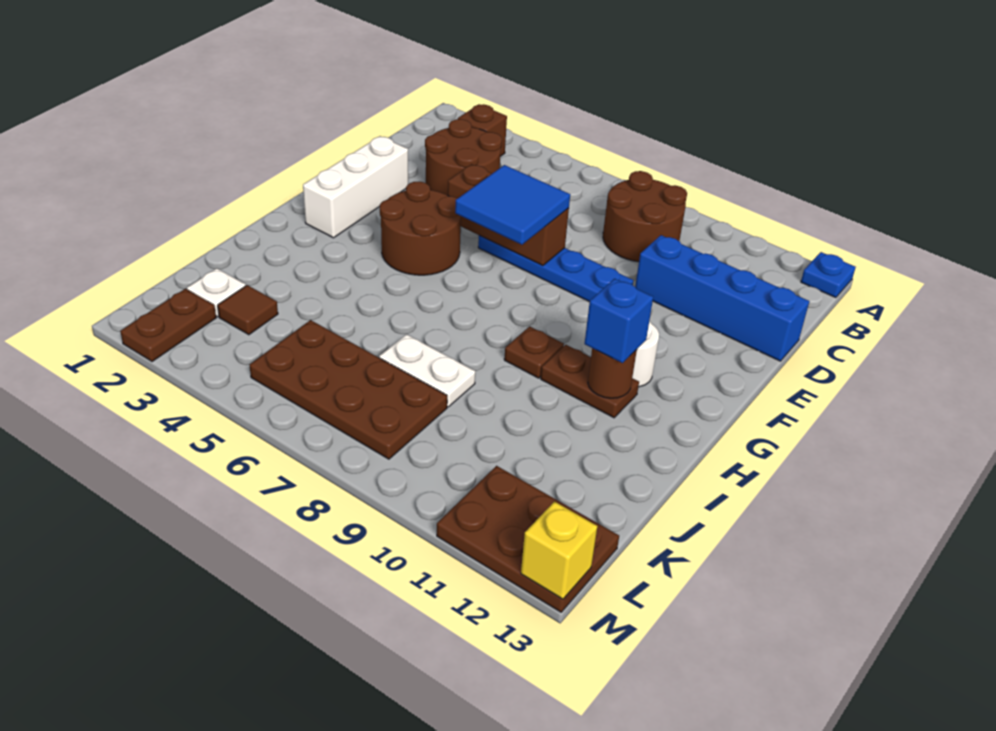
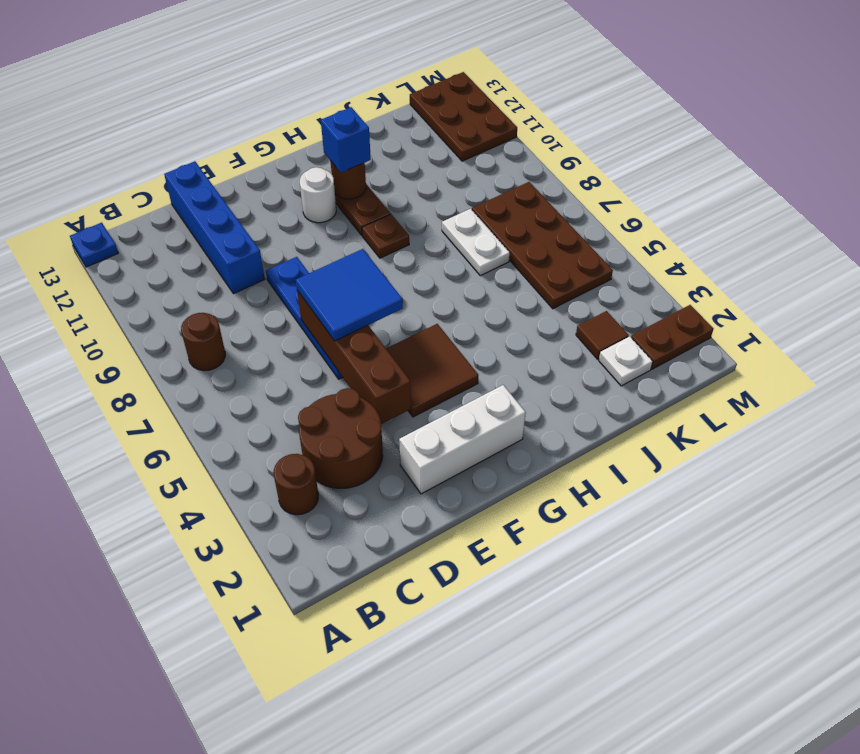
brown brick B3 level 1 -> brown round brick B3 level 1
brown round brick B8:C9 level 1 -> brown round brick B8 level 1
brown brick E5:E7 level 2 -> brown brick E4:E7 level 2
brown round brick F4:G5 level 1 -> brown tile F4:G5 level 1
yellow brick M13 level 2 -> none

